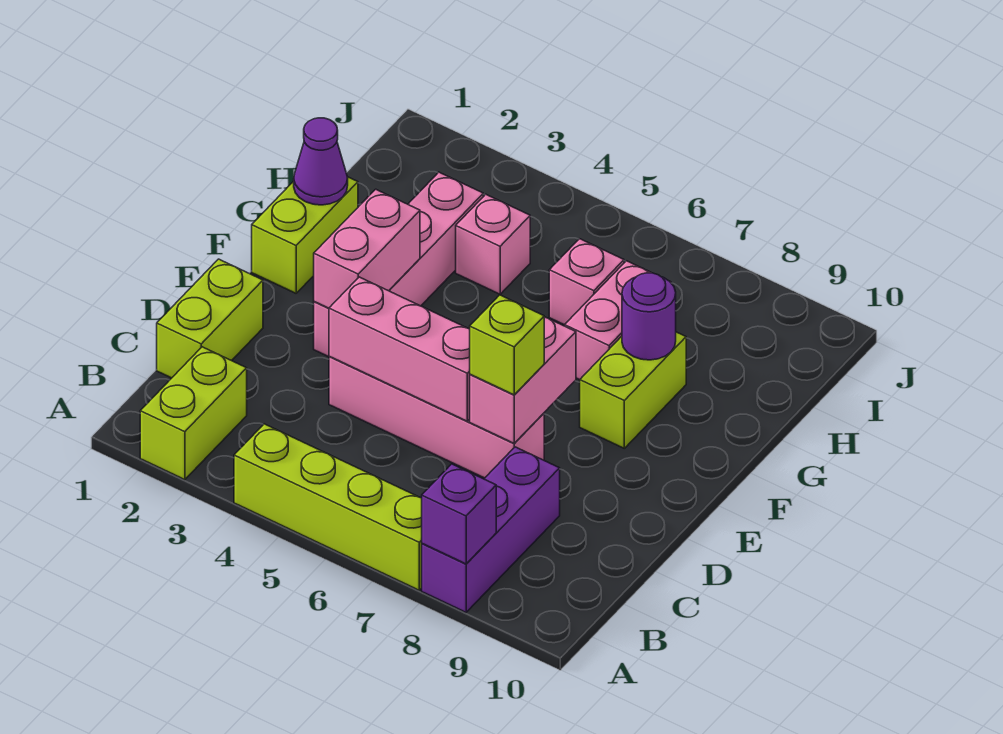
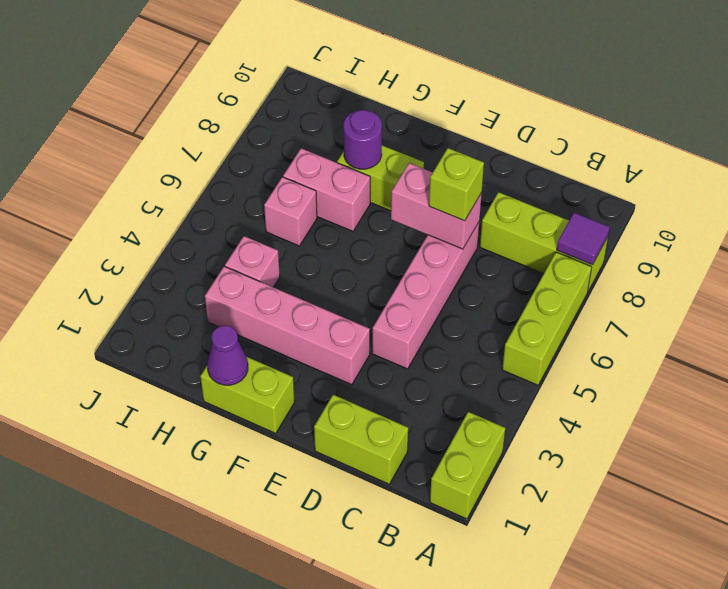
lime brick A2:B2 level 1 -> lime brick A1:A2 level 1
lime brick A4:A7 level 1 -> lime brick A5:A7 level 1
purple brick A8:C8 level 1 -> lime brick A8:C8 level 1
purple brick A8 level 2 -> purple tile A8 level 2
pink brick D4:D6 level 2 -> none
pink brick E3:F3 level 2 -> none

